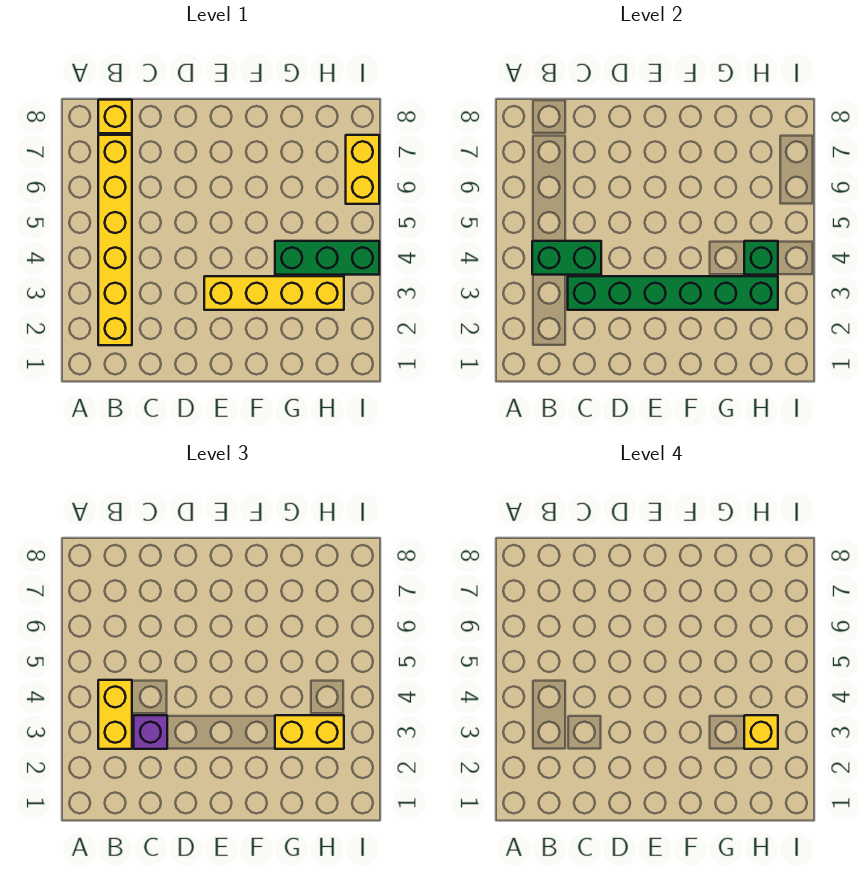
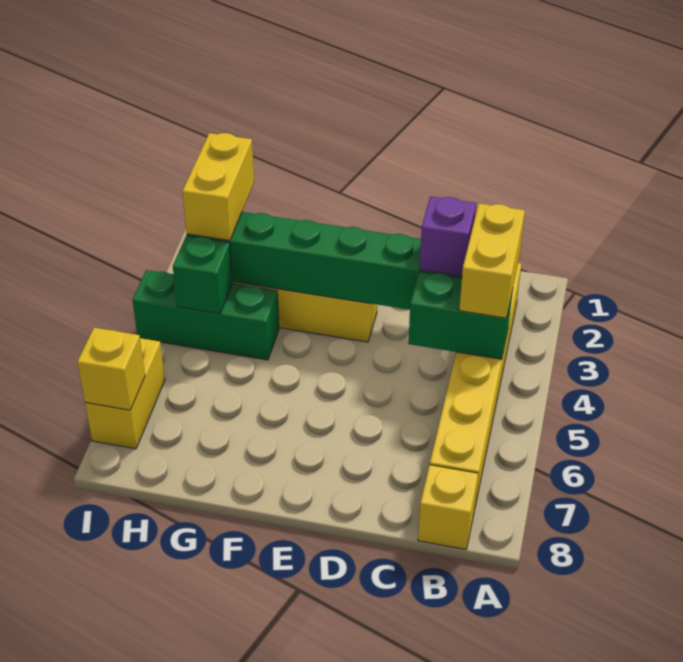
yellow brick G3:H3 level 3 -> yellow brick H2:H3 level 3
yellow brick H3 level 4 -> yellow brick I7 level 2

